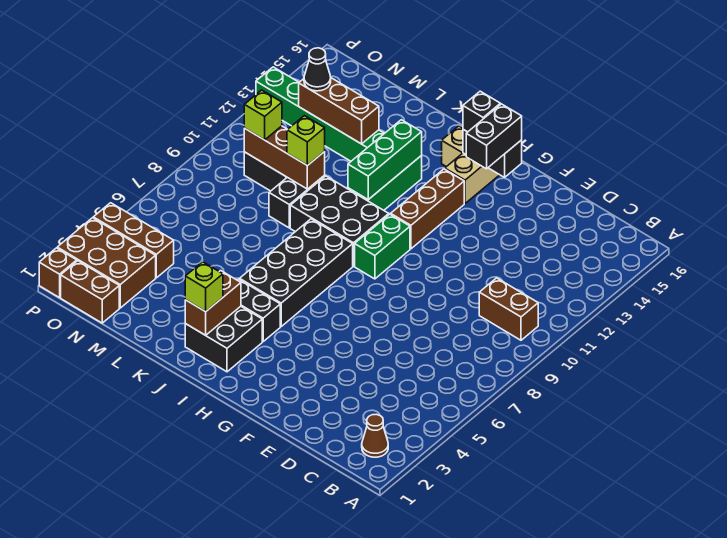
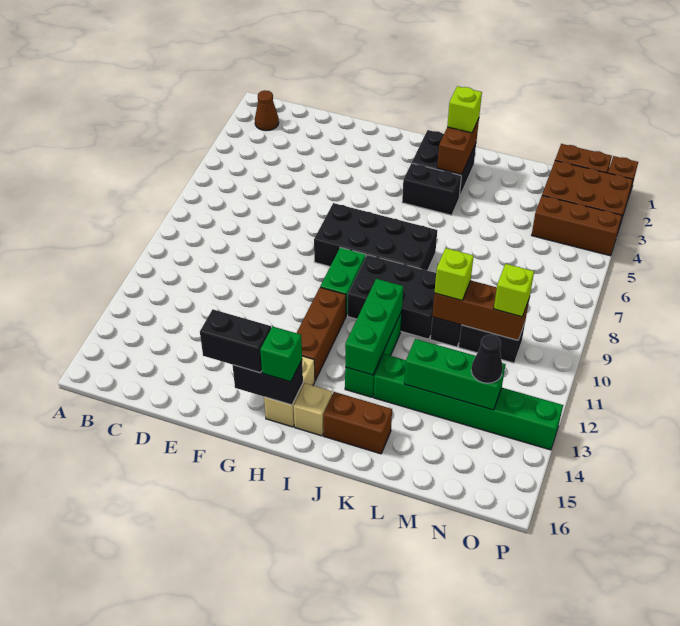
brown brick B10:C10 level 1 -> brown brick J15:K15 level 1
black brick G14:G15 level 3 -> black brick F15:G15 level 3
black brick H15 level 3 -> green brick H15 level 3
black brick I5:J8 level 1 -> black brick G7:J8 level 1
brown brick L13:N13 level 2 -> green brick L13:N13 level 2

